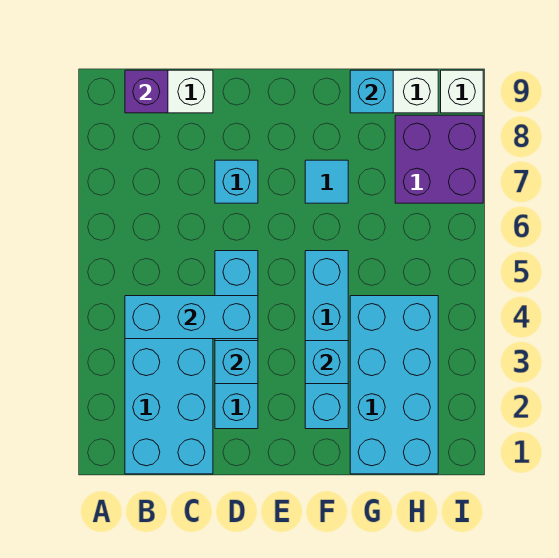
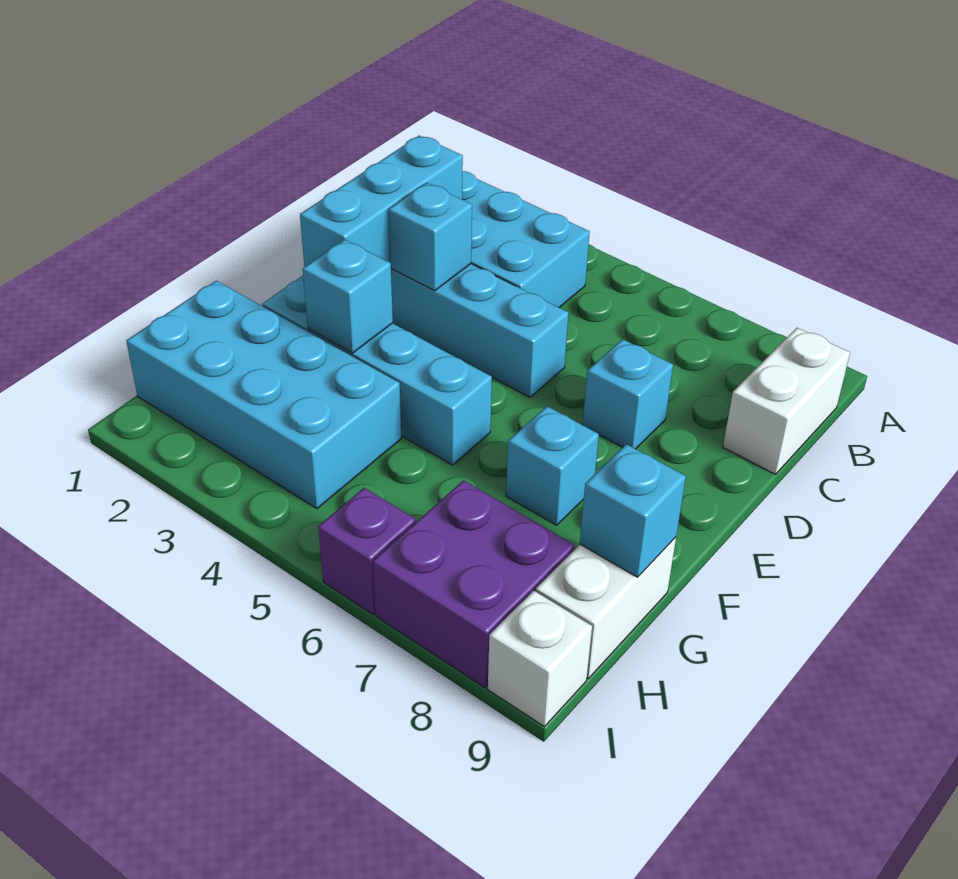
cyan brick B4:D4 level 2 -> cyan brick C2:E2 level 2
purple brick B9 level 2 -> purple brick I6 level 1
cyan tile F7 level 1 -> cyan brick F7 level 1

